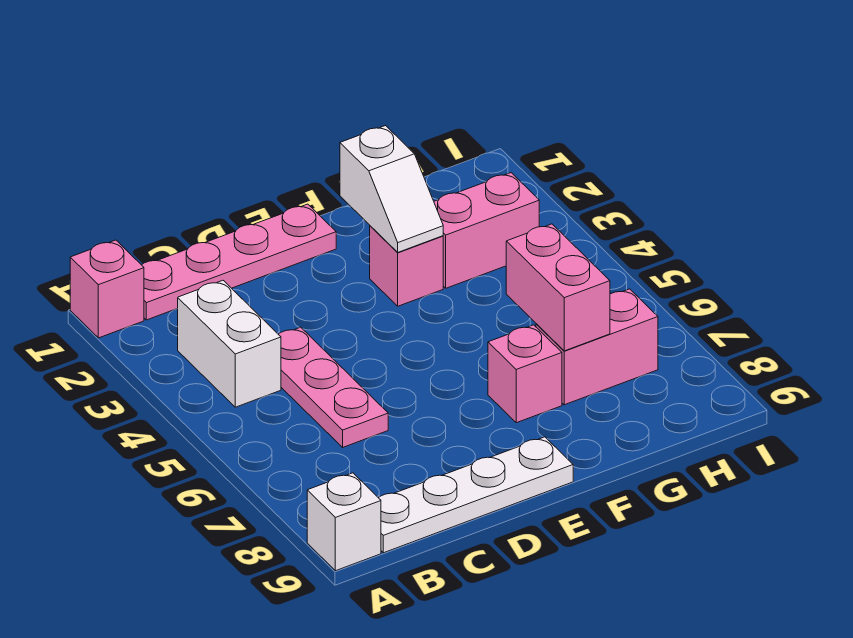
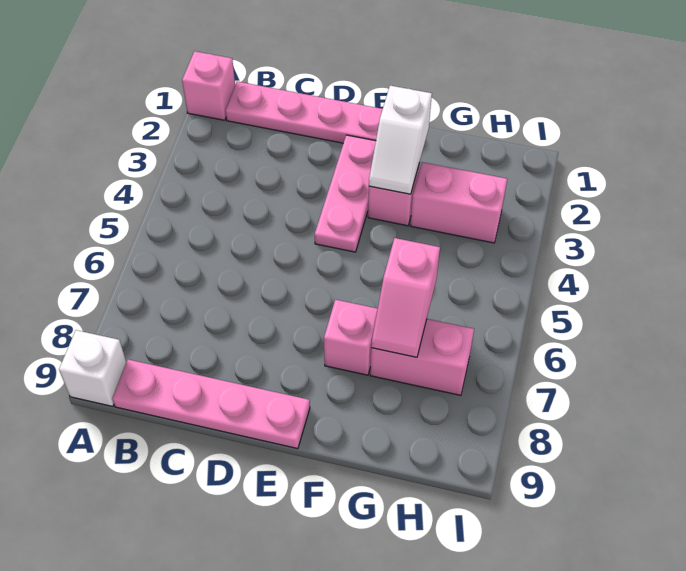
white brick B3:B4 level 1 -> none
white plate B9:E9 level 1 -> pink plate B9:E9 level 1
pink plate C4:C6 level 1 -> pink plate E2:E4 level 1
pink brick G6:G7 level 2 -> pink slope G6:G7 level 2 top 6

